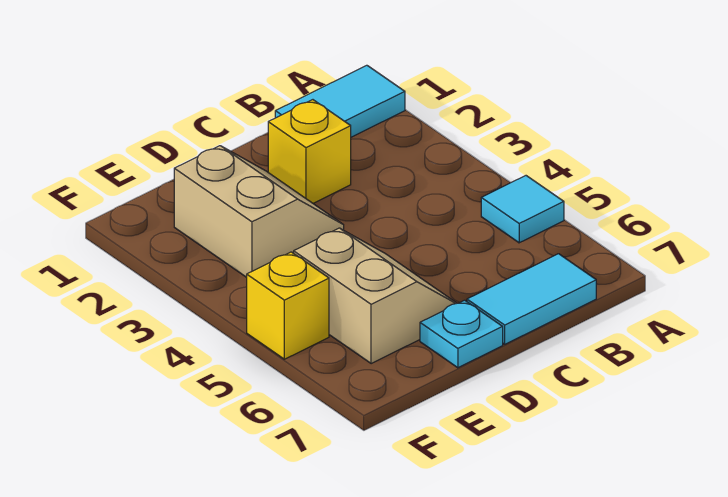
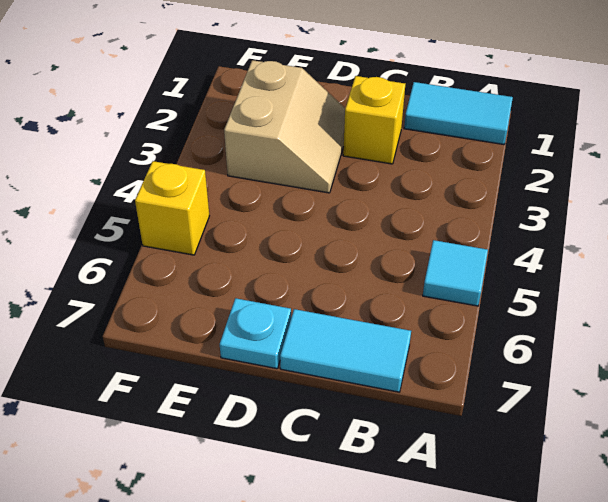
tan slope D5:E6 level 1 top E -> none

